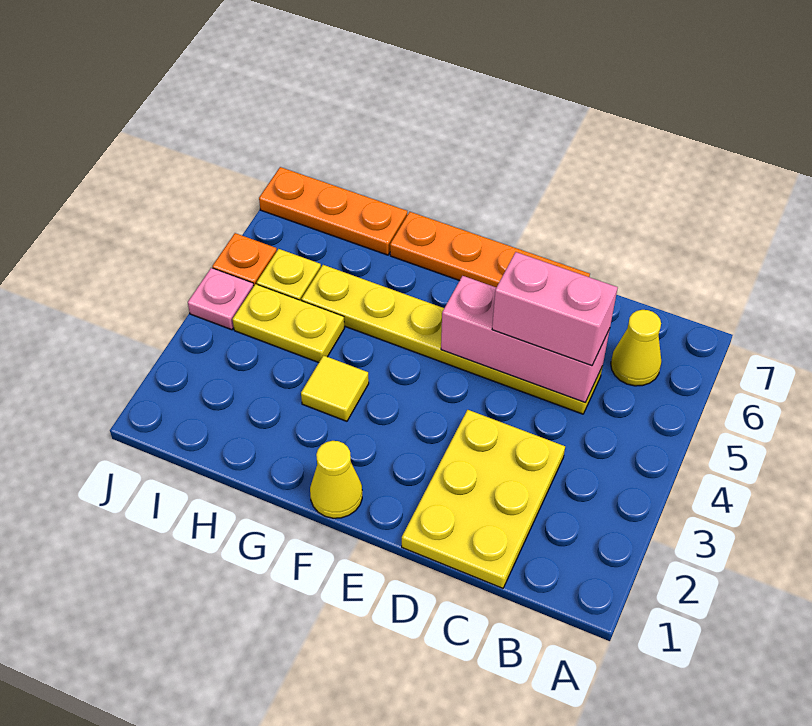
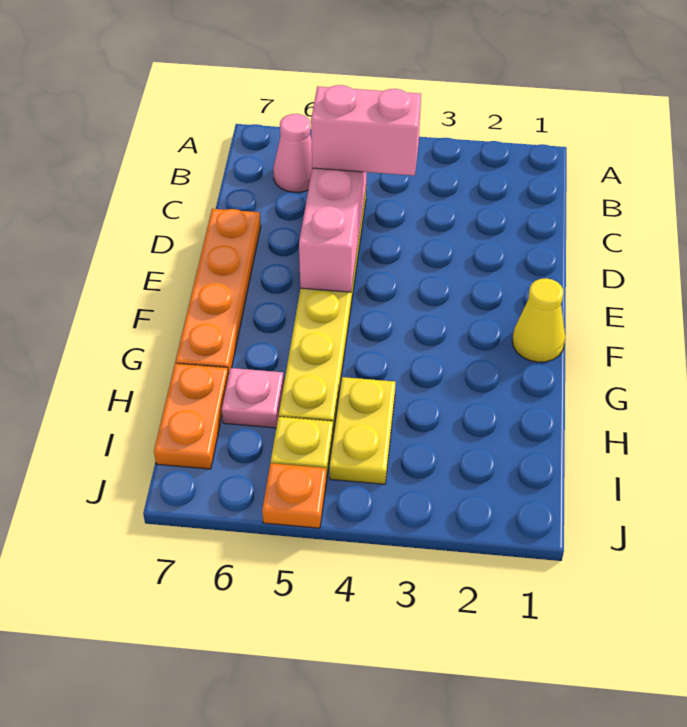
yellow cone B6 level 1 -> pink cone B6 level 1
yellow plate C1:D3 level 1 -> none
pink brick C5:D5 level 3 -> pink brick C4:C5 level 3
yellow tile G3 level 1 -> none
orange plate H7:J7 level 1 -> orange plate H7:I7 level 1
pink plate J4 level 1 -> pink plate H6 level 1

